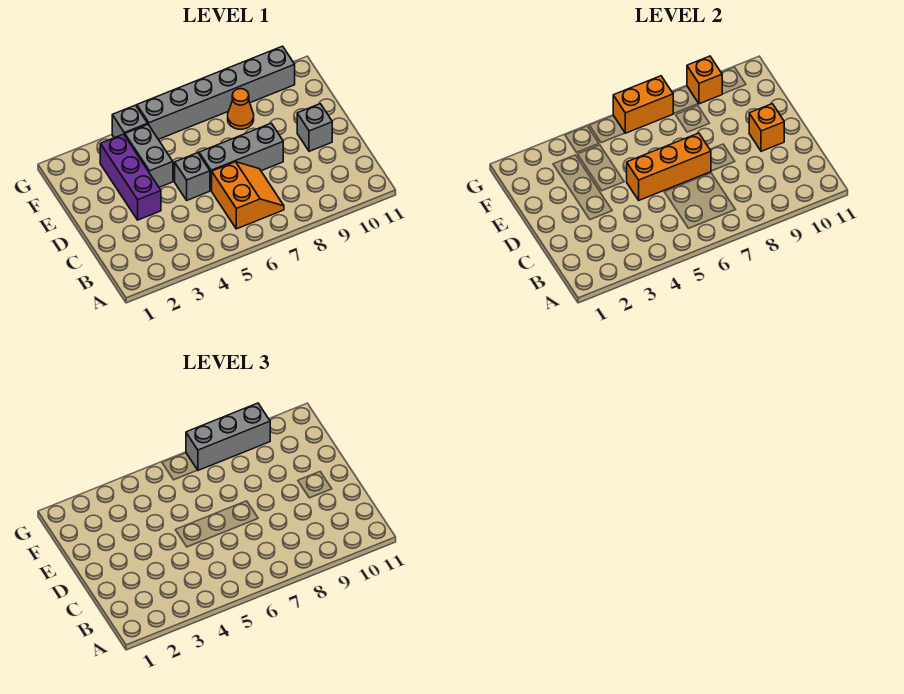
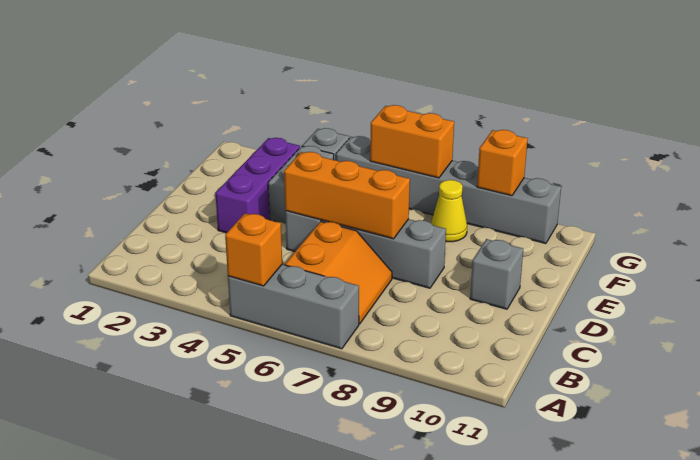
orange brick D10 level 2 -> orange brick A5 level 2
orange cone F8 level 1 -> yellow cone F8 level 1
grey brick G7:G9 level 3 -> grey brick A5:A7 level 1

